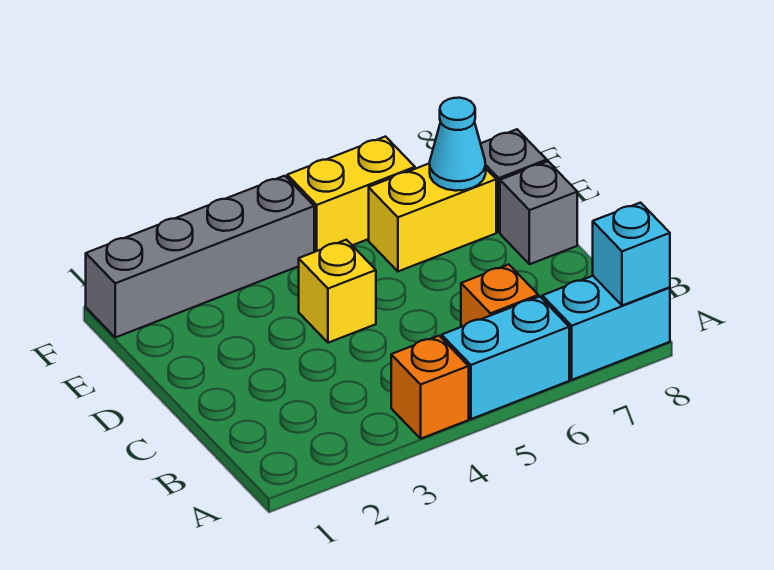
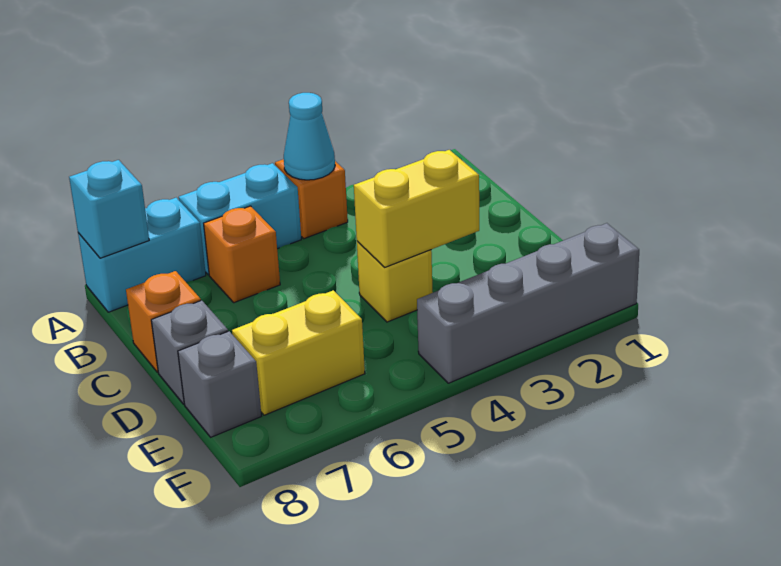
none -> orange brick C8 level 1
cyan cone E7 level 2 -> cyan cone A4 level 2
yellow brick F5:F6 level 1 -> yellow brick D3:D4 level 2

